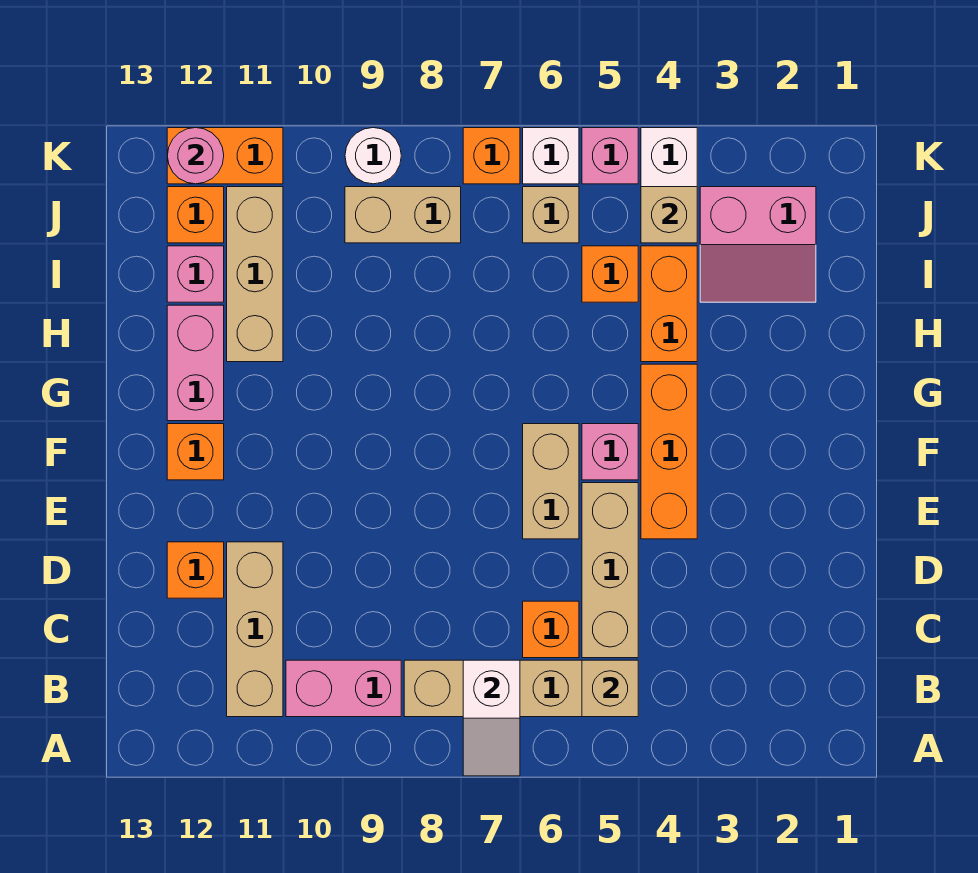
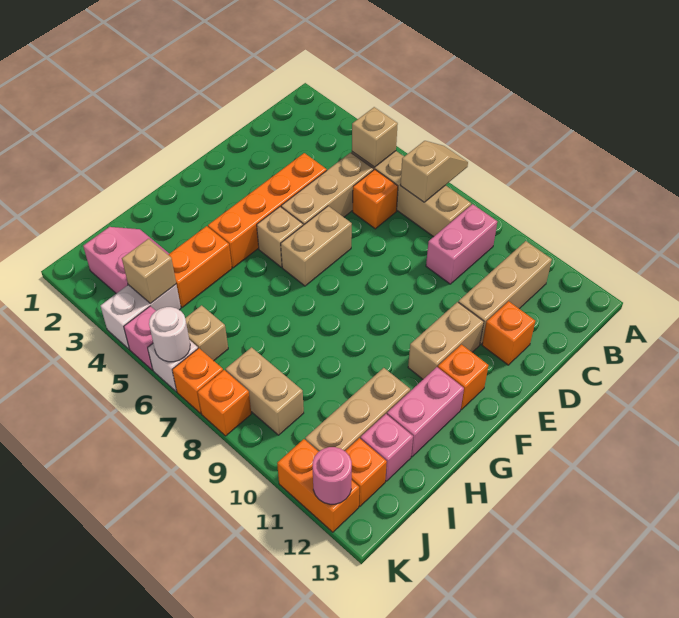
white slope A7:B7 level 2 top B -> tan slope A7:B7 level 2 top B
pink brick B9:B10 level 1 -> pink brick B9:C9 level 1
orange brick E4:G4 level 1 -> orange brick D4:G4 level 1
none -> tan brick E11:F11 level 1
pink brick F5 level 1 -> tan brick F5 level 1
orange brick I5 level 1 -> orange brick K8 level 1
white round brick K9 level 1 -> white round brick K6 level 2

